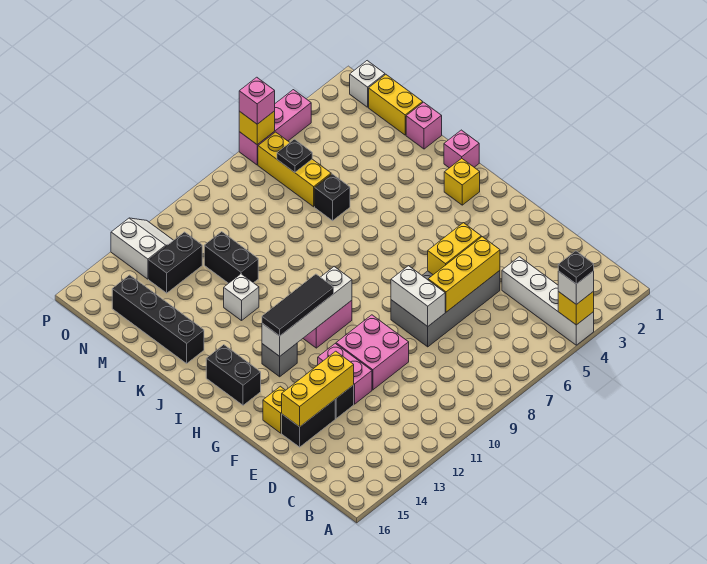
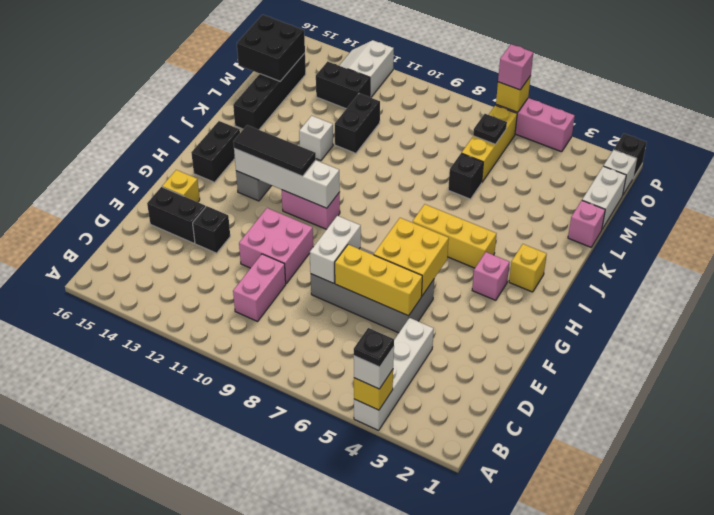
pink brick E12:F12 level 1 -> pink brick C10:D10 level 1
yellow brick E13:E15 level 2 -> yellow brick I4:I6 level 1
yellow brick F5:F6 level 2 -> yellow brick F5:G6 level 2
pink brick J1 level 1 -> pink brick H3 level 1
yellow brick M1:N1 level 1 -> white brick M1:N1 level 1
none -> black brick M15:N16 level 2
white slope O12:P13 level 1 top 13 -> white slope O12:P13 level 1 top 12
none -> black brick P1 level 1

